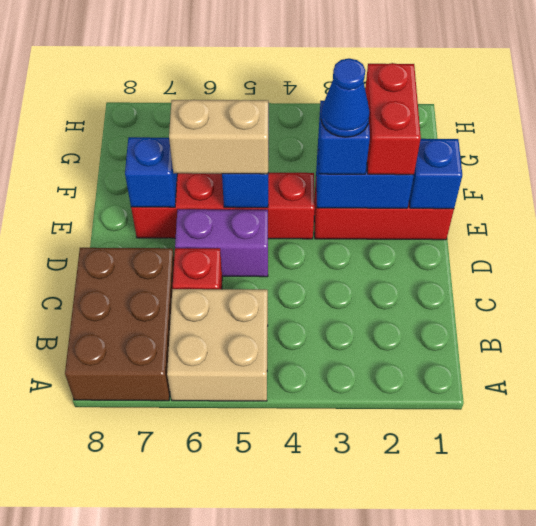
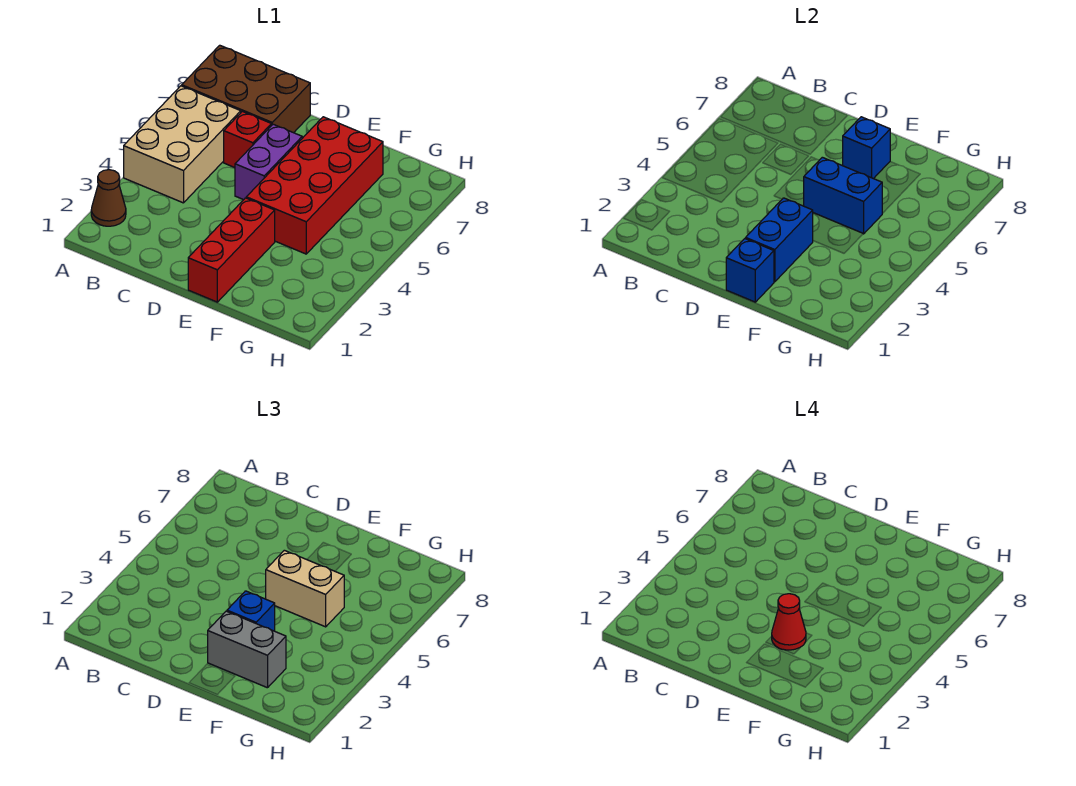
none -> brown cone A2 level 1
tan brick A5:B6 level 1 -> tan brick A4:B6 level 1
red brick E2:F2 level 3 -> grey brick E2:F2 level 3
blue cone E3 level 4 -> red cone E3 level 4
red brick E4:E7 level 1 -> red brick E4:F7 level 1
tan brick E5:E6 level 3 -> tan brick E5:F5 level 3

